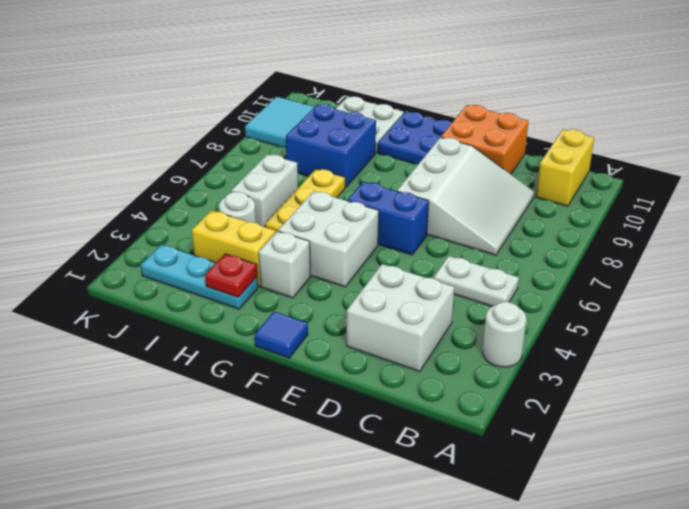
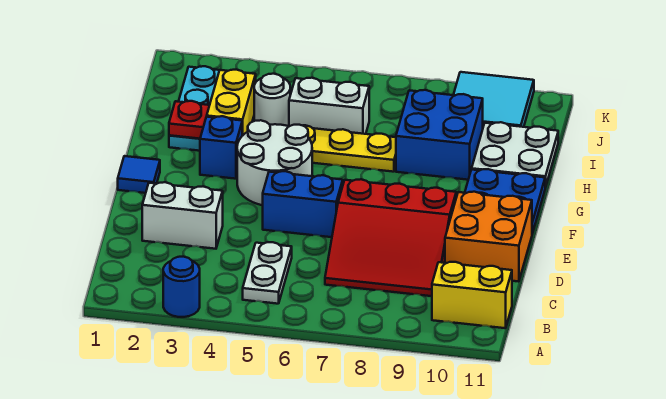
white round brick A3 level 1 -> blue round brick A3 level 1
white brick C2:D3 level 1 -> white brick D2:D3 level 1
white slope C7:E9 level 1 top E -> red slope C7:E9 level 1 top E
blue brick E6:F6 level 1 -> blue brick E5:E6 level 1
white brick F4:G5 level 1 -> white round brick F4:G5 level 1
white brick G3 level 1 -> blue brick G3 level 1

